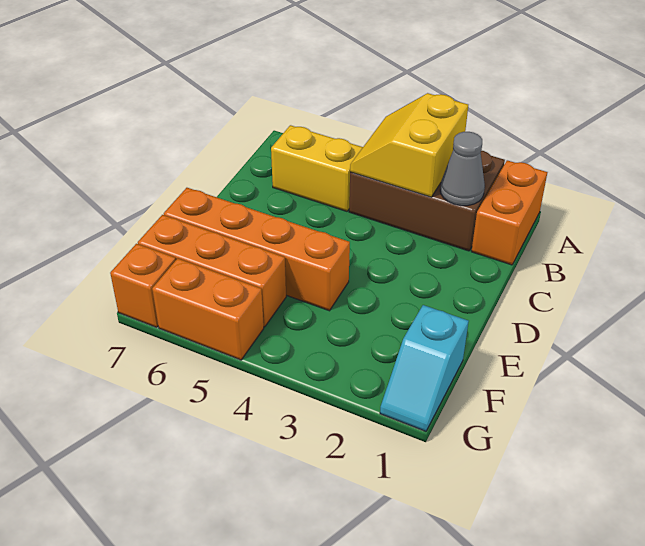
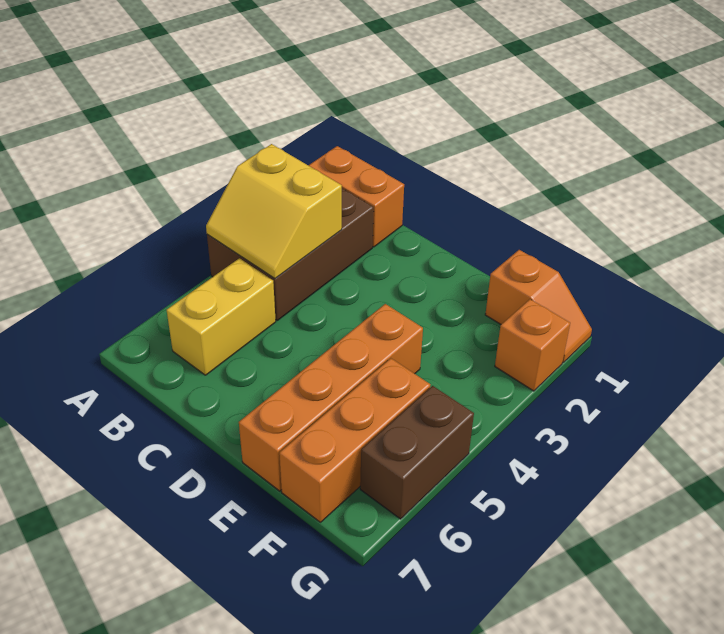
grey cone B2 level 2 -> none
cyan slope F1:G1 level 1 top F -> orange slope F1:G1 level 1 top F
orange brick G5:G6 level 1 -> brown brick G5:G6 level 1
orange brick G7 level 1 -> orange brick G2 level 1

